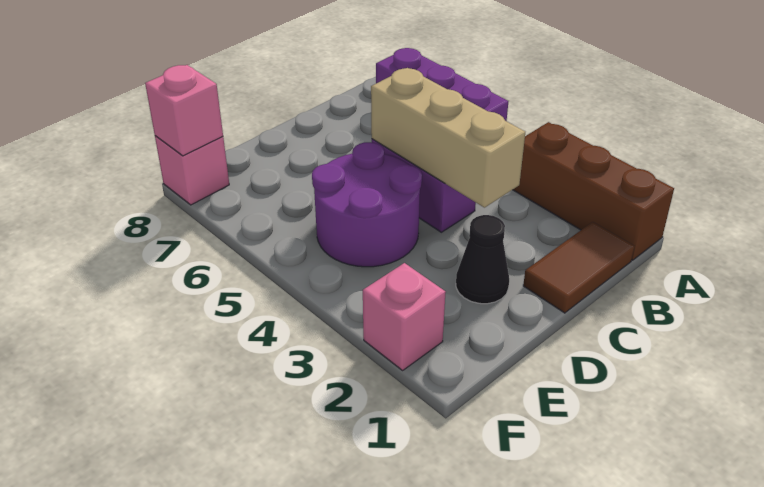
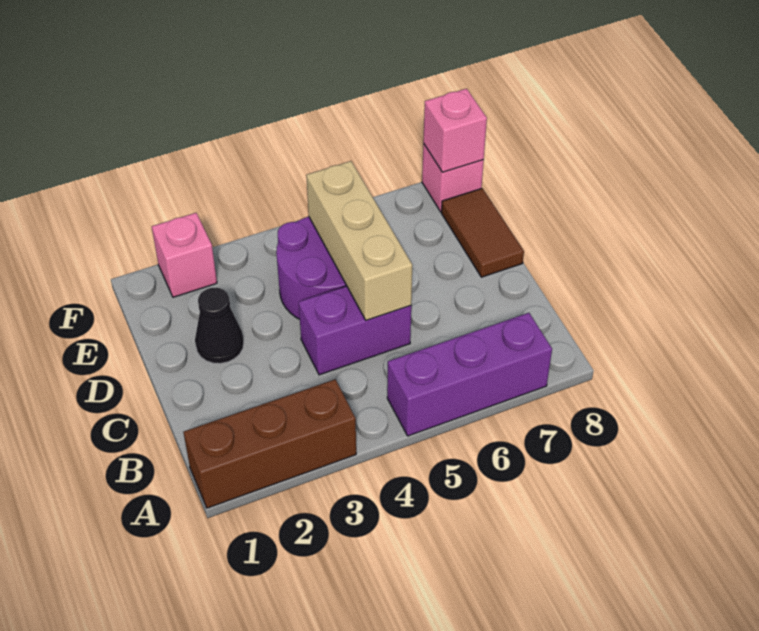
brown tile B1:C1 level 1 -> brown tile D8:E8 level 1
tan brick C3:C5 level 2 -> tan brick C5:E5 level 2

